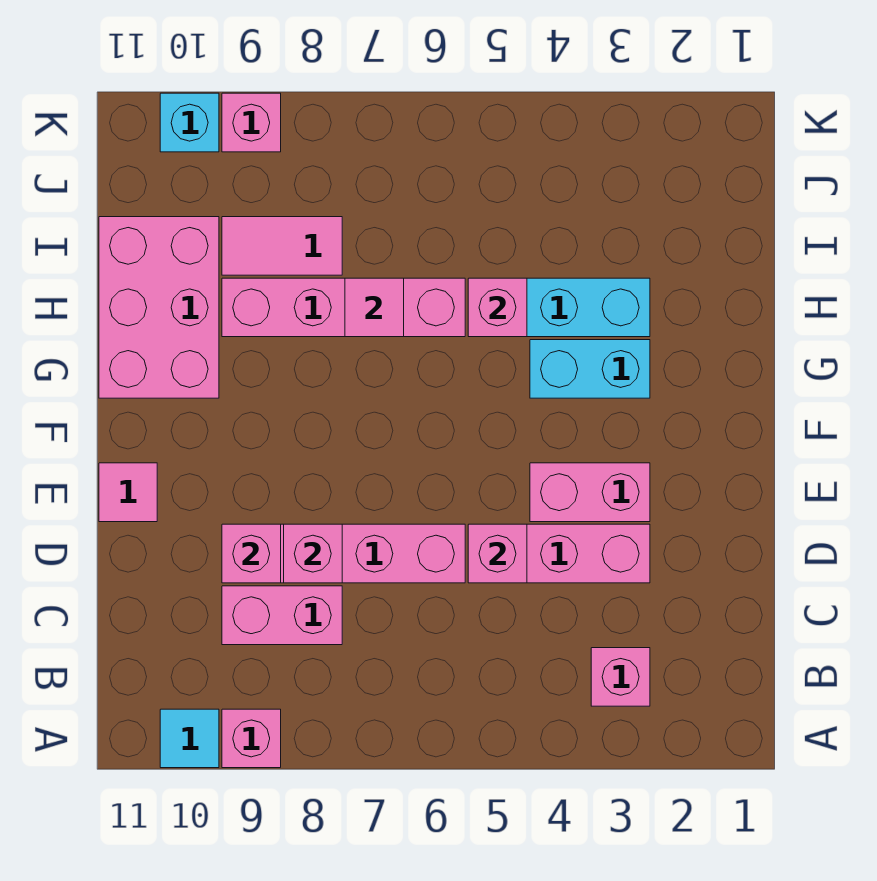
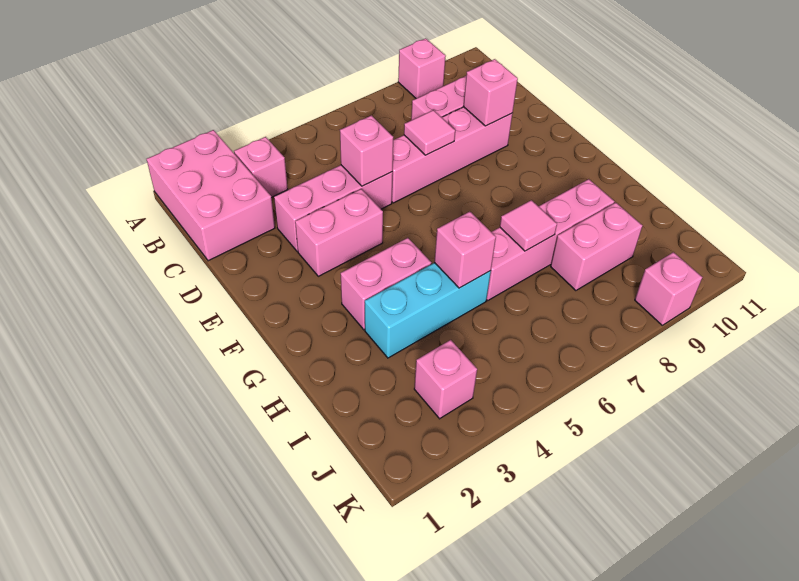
cyan tile A10 level 1 -> none
pink brick D8 level 2 -> pink brick J3 level 1
pink tile E11 level 1 -> pink tile D7 level 2
cyan brick G3:G4 level 1 -> pink brick G3:G4 level 1
pink brick G10:I11 level 1 -> pink brick A1:C2 level 1
pink tile I8:I9 level 1 -> pink brick I8:I9 level 1
cyan brick K10 level 1 -> none

